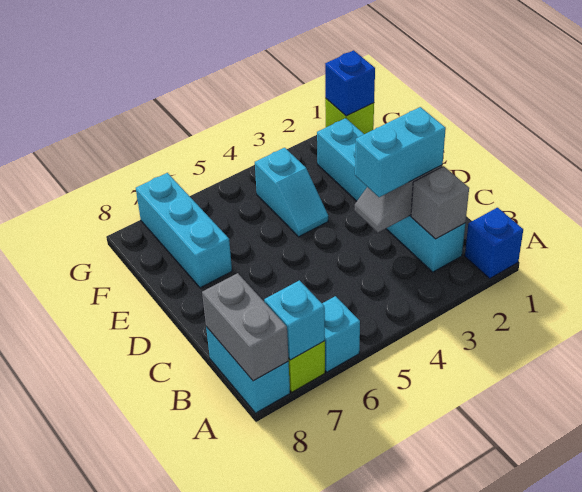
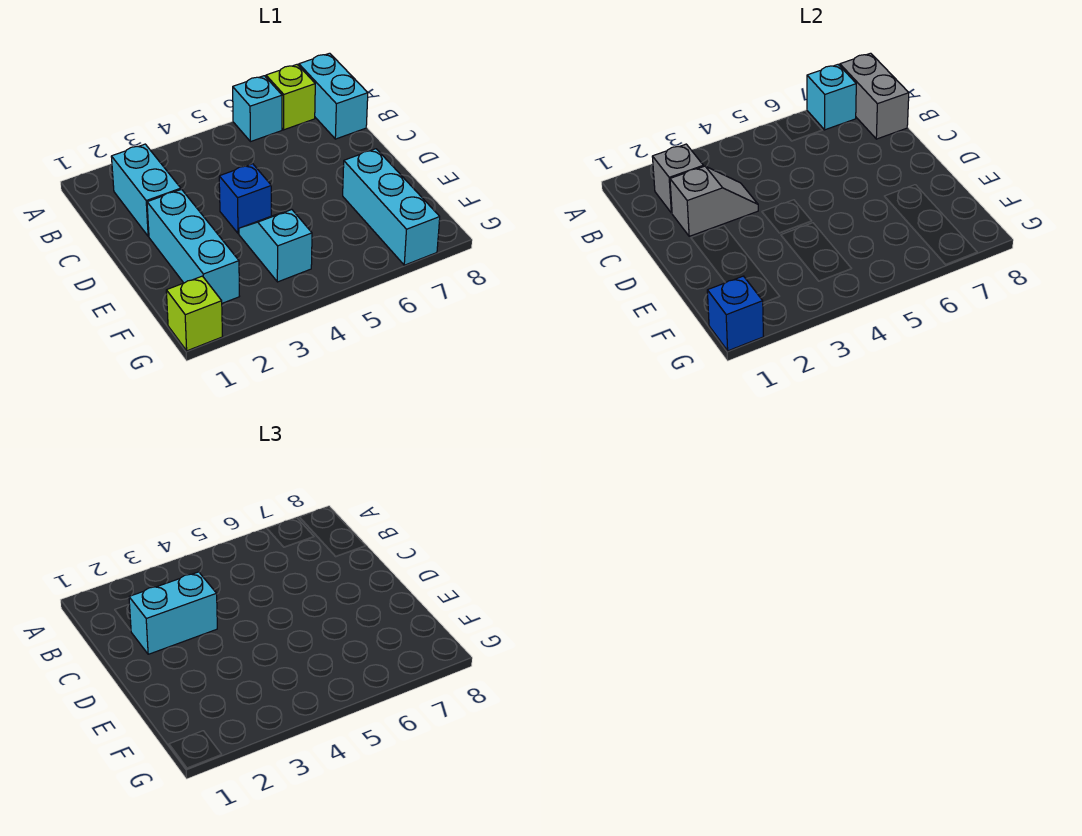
blue brick A1 level 1 -> blue brick D4 level 1

